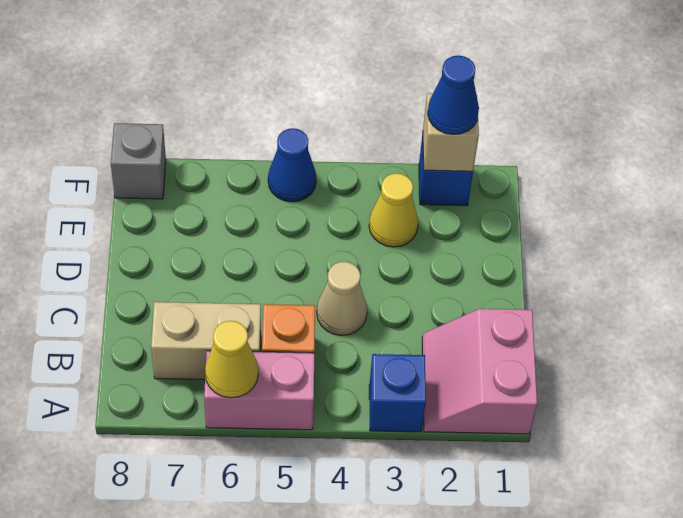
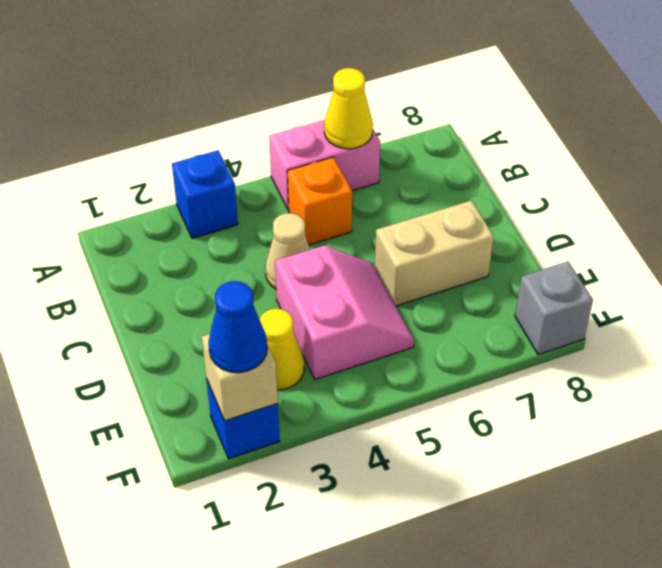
pink slope A1:B2 level 1 top 1 -> pink slope D4:E5 level 1 top 4
tan brick B6:B7 level 1 -> tan brick D6:D7 level 1
blue cone F5 level 1 -> none

